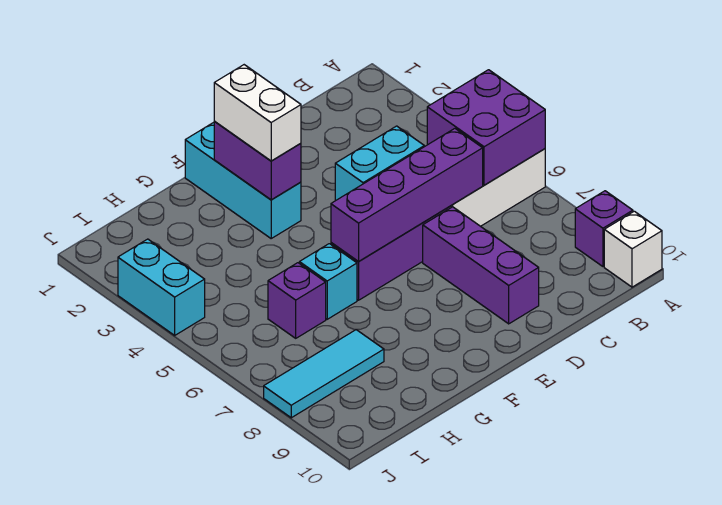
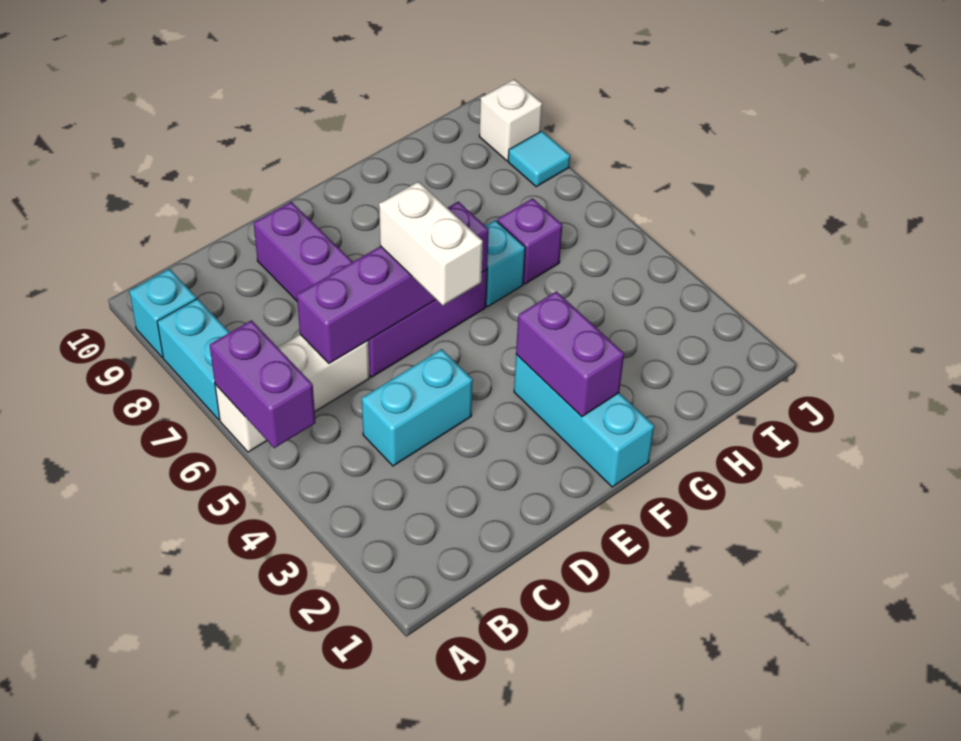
purple brick A5:B6 level 2 -> purple brick A5:A6 level 2
purple brick A9 level 1 -> cyan brick A9 level 1
white brick A10 level 1 -> white brick J9 level 1
white brick F2:F3 level 3 -> white brick E5:E6 level 3
cyan tile H8:J8 level 1 -> cyan tile J8 level 1
cyan brick J3:J4 level 1 -> cyan brick A7:A8 level 1

